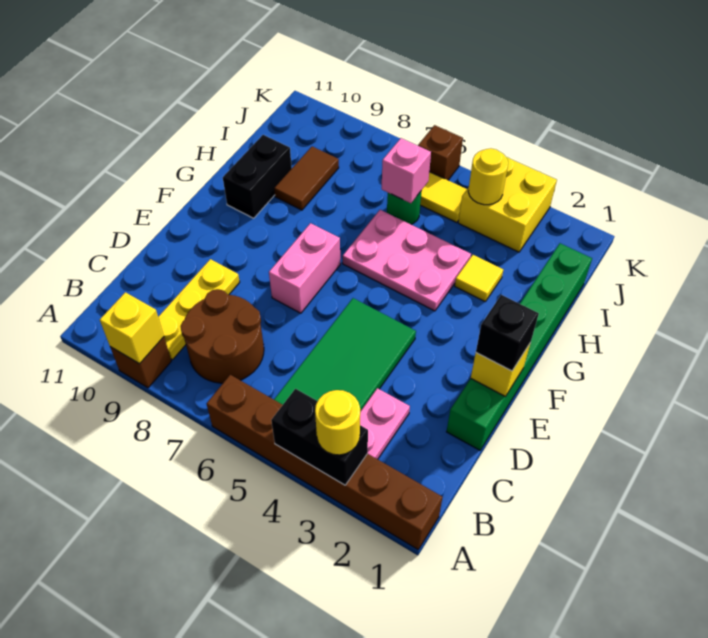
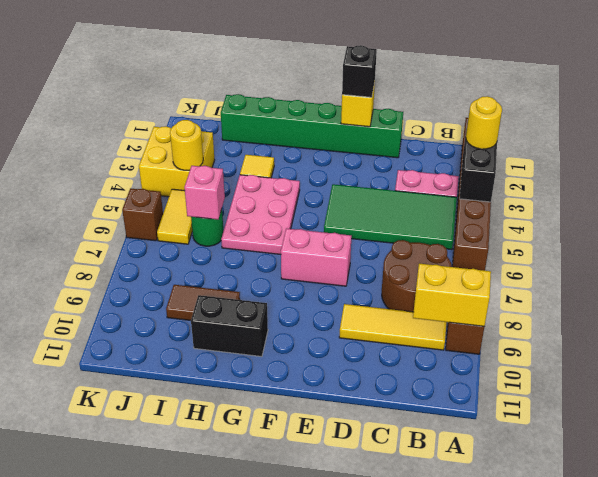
yellow brick A9 level 2 -> yellow brick A9:B9 level 2
yellow plate B9:D9 level 1 -> yellow tile B9:D9 level 1

